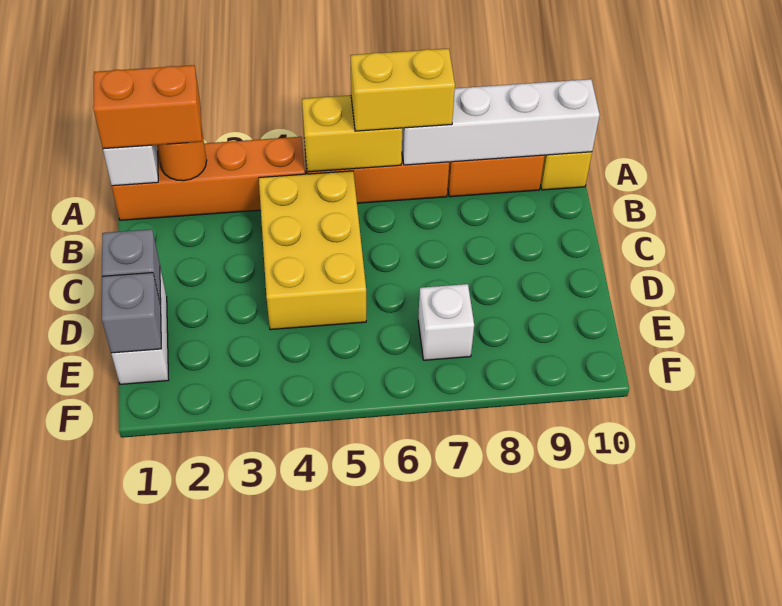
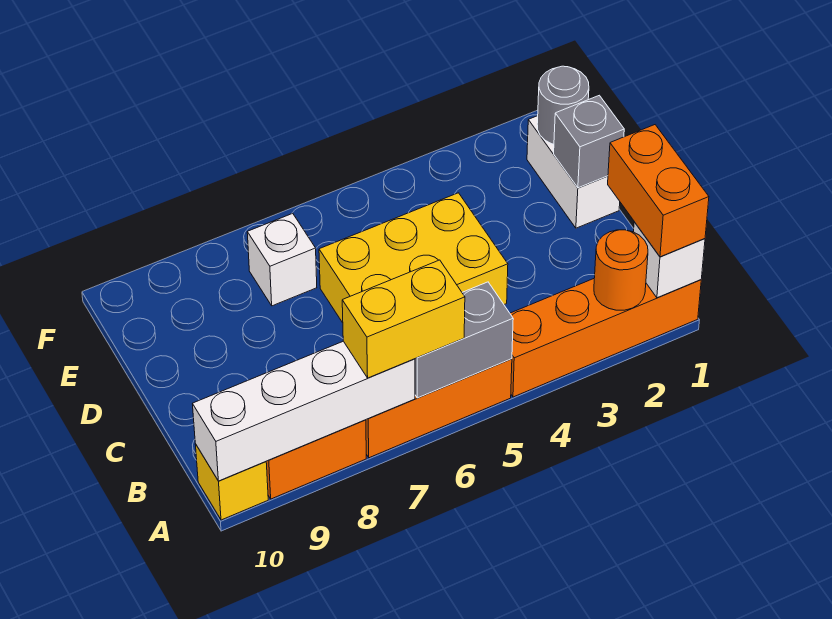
orange brick A1:A2 level 3 -> orange brick A1:B1 level 3
yellow brick A5:A6 level 2 -> grey brick A5:A6 level 2
yellow brick B4:D5 level 1 -> yellow brick C4:D6 level 1
grey brick E1 level 2 -> grey round brick E1 level 2

